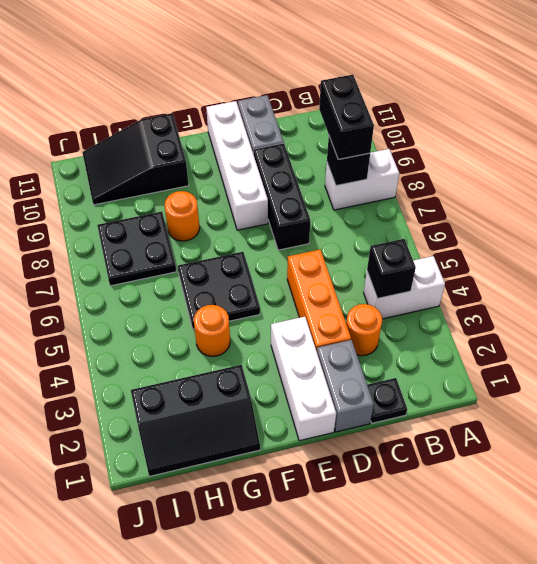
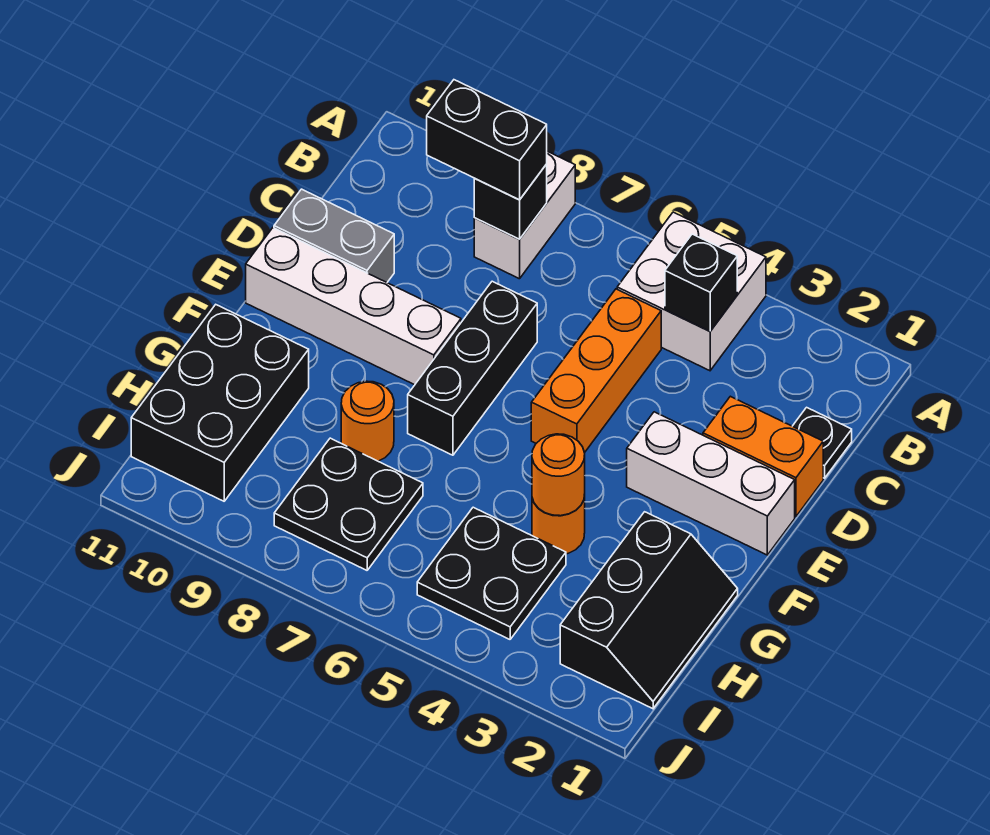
white brick A4:B4 level 1 -> white brick A4:B5 level 1
orange round brick C3 level 1 -> orange round brick G4 level 2
grey brick D1:D2 level 1 -> orange brick D1:D2 level 1
orange brick D3:D5 level 1 -> orange brick C5:E5 level 1
black brick D7:D9 level 1 -> black brick D7:F7 level 1
black plate F5:G6 level 1 -> black plate H4:I5 level 1
black slope G10:I11 level 1 top G -> black brick G10:I11 level 1

